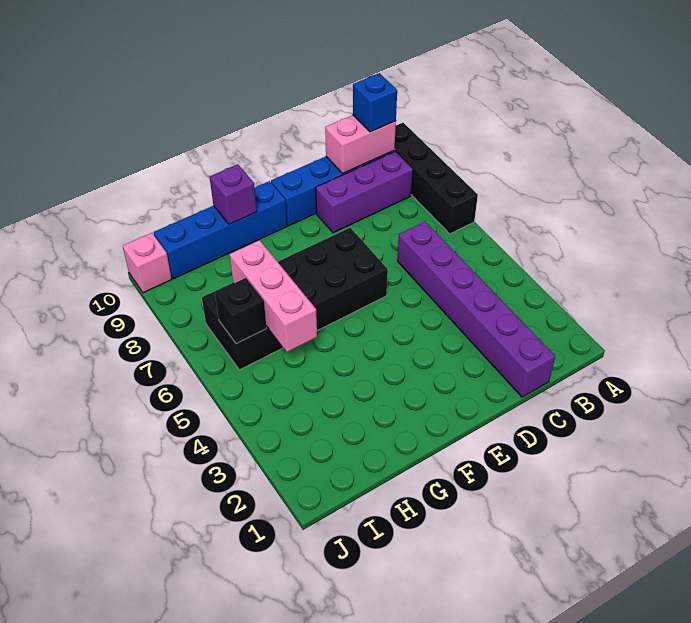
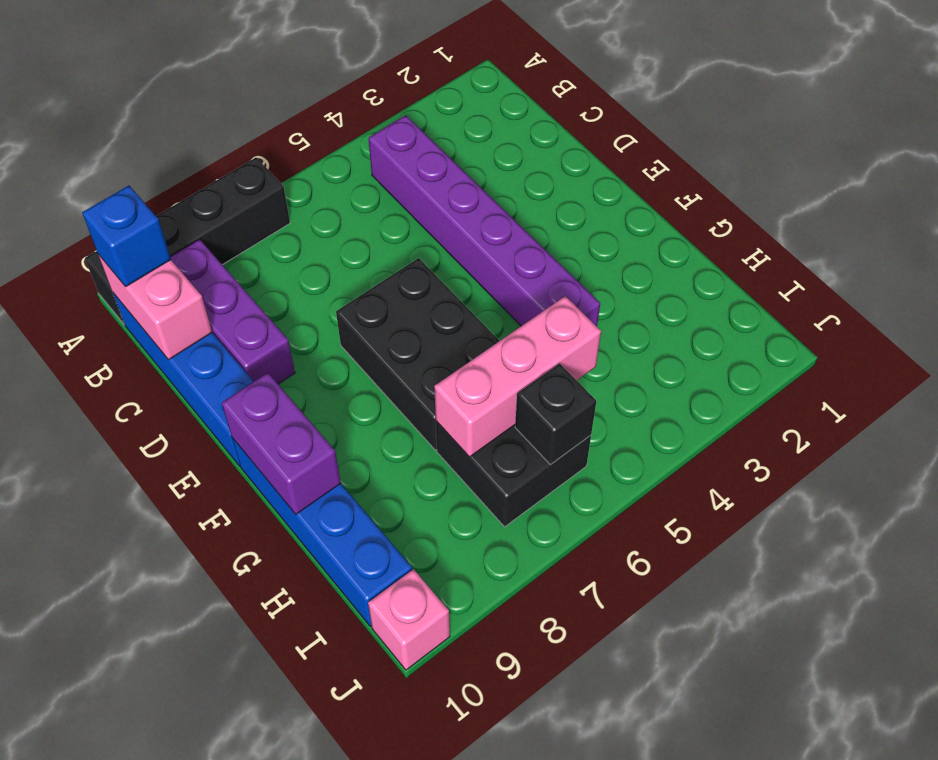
purple brick C1:C6 level 1 -> purple brick B4:G4 level 1
purple brick G10 level 2 -> purple brick F10:G10 level 2

